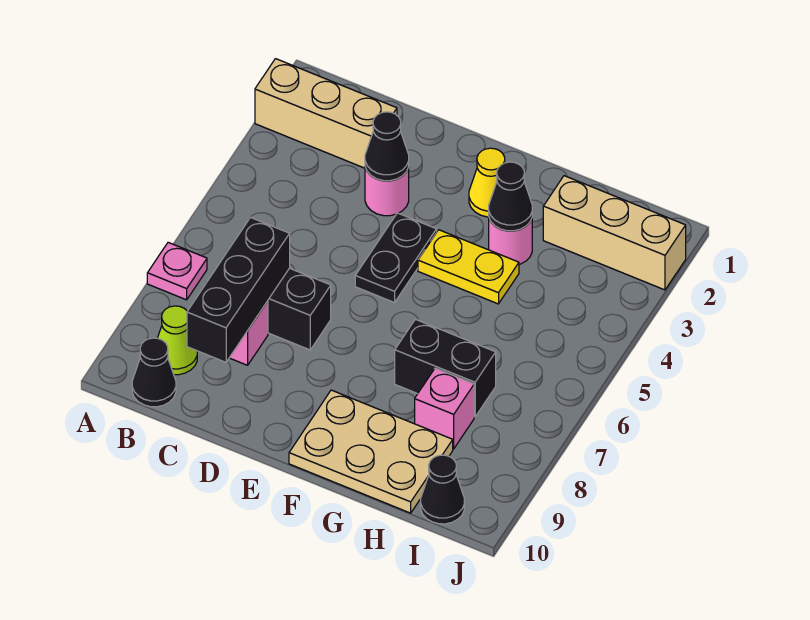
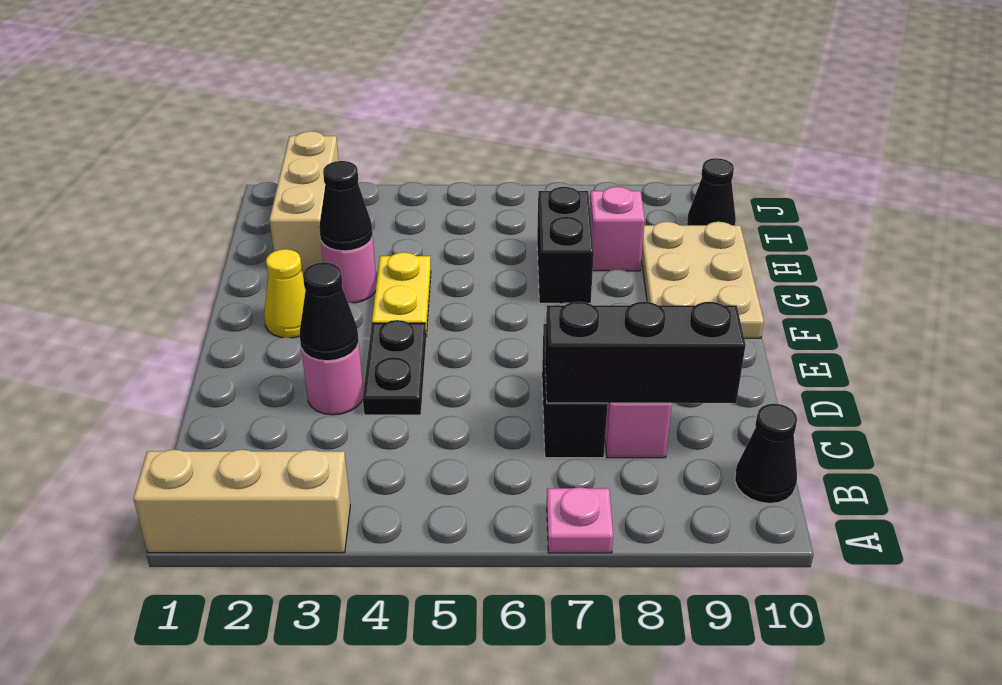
tan brick A2:C2 level 1 -> tan brick A1:A3 level 1
lime cone B9 level 1 -> none
black plate E4:E5 level 1 -> black plate D4:E4 level 1

